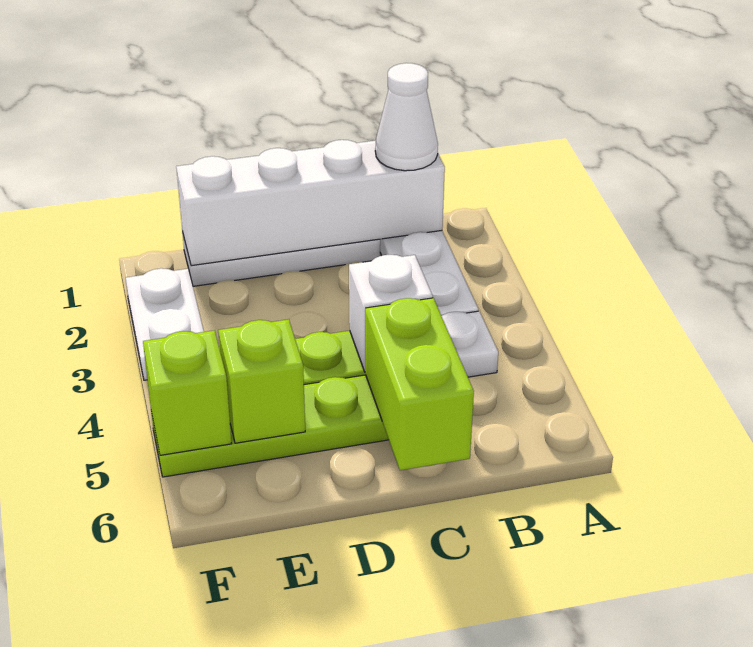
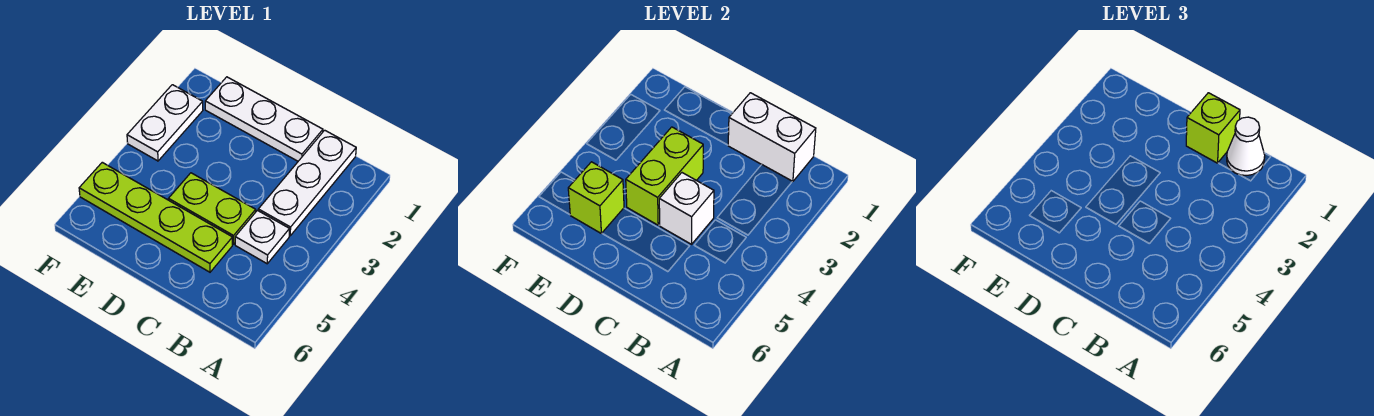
white brick B1:E1 level 2 -> white brick B1:C1 level 2
lime brick C5:C6 level 2 -> lime brick D3:D4 level 2
lime brick F5 level 2 -> lime brick C1 level 3

